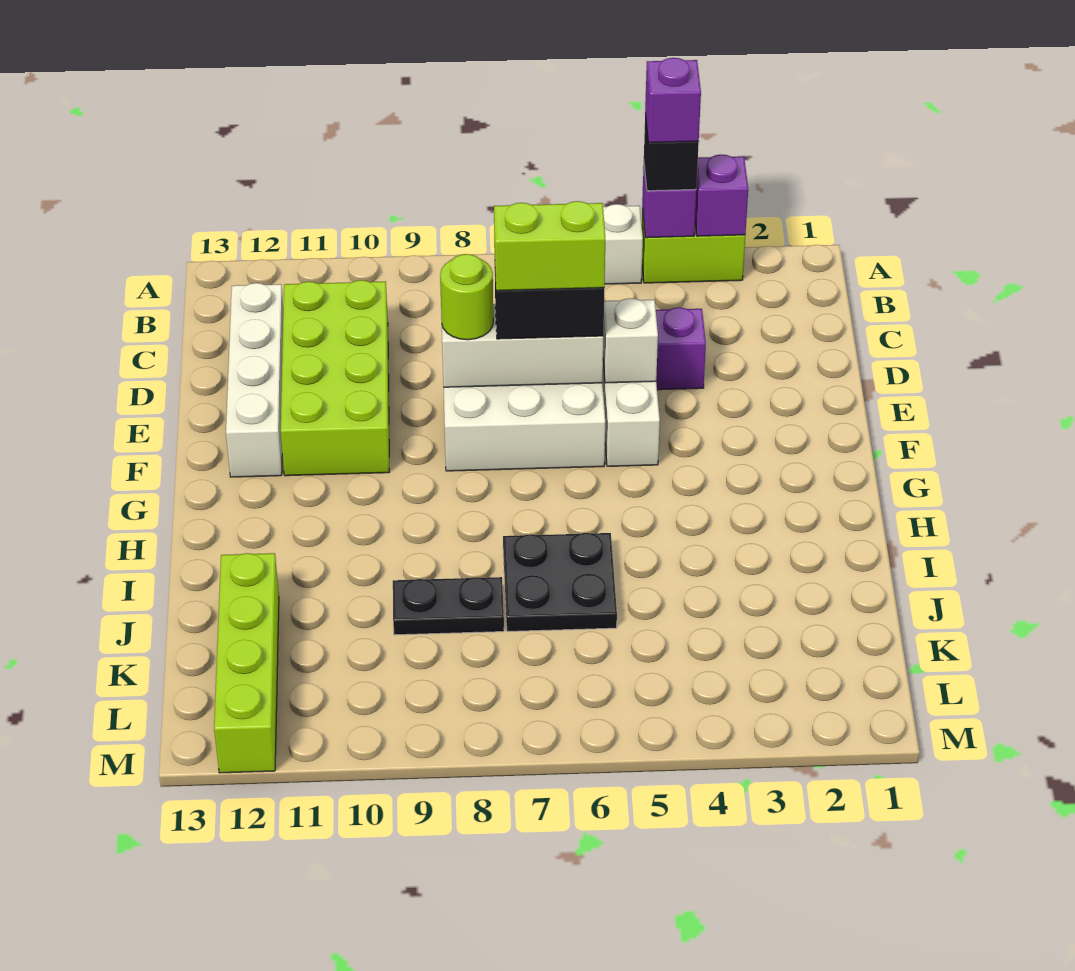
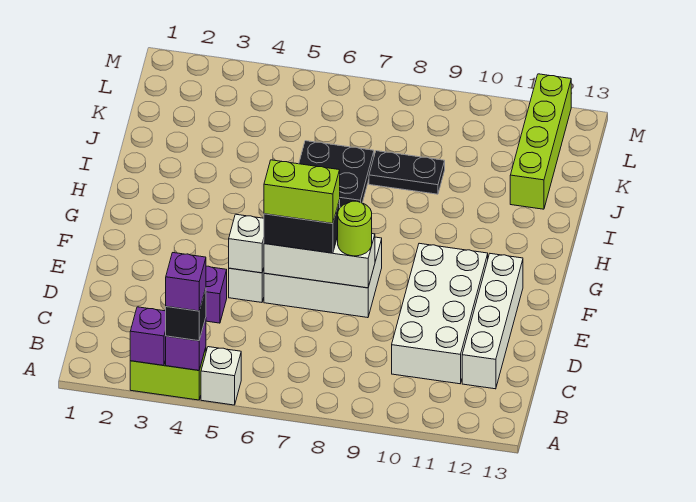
lime brick C10:F11 level 1 -> white brick C10:F11 level 1

